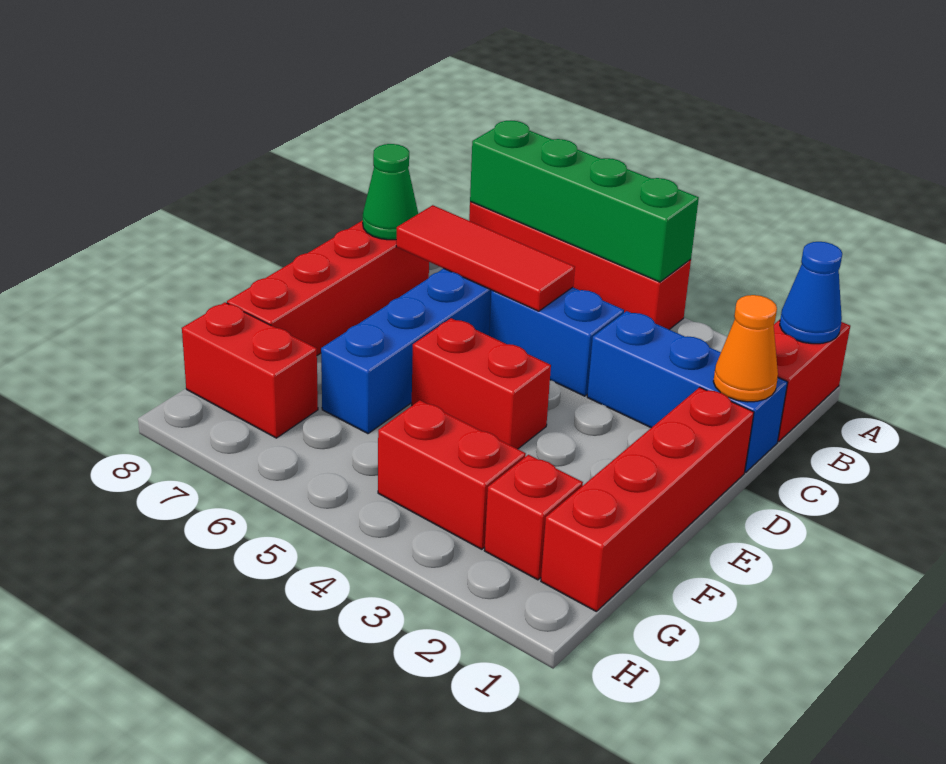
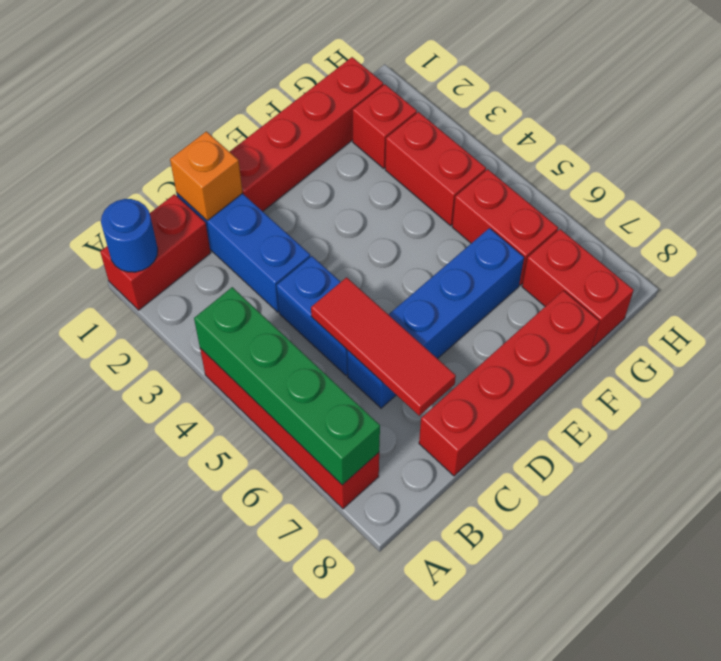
blue cone A1 level 2 -> blue round brick A1 level 2
orange cone C1 level 2 -> orange brick C1 level 2
green cone C8 level 2 -> none
red brick E4:E5 level 1 -> red brick G5:G6 level 1

